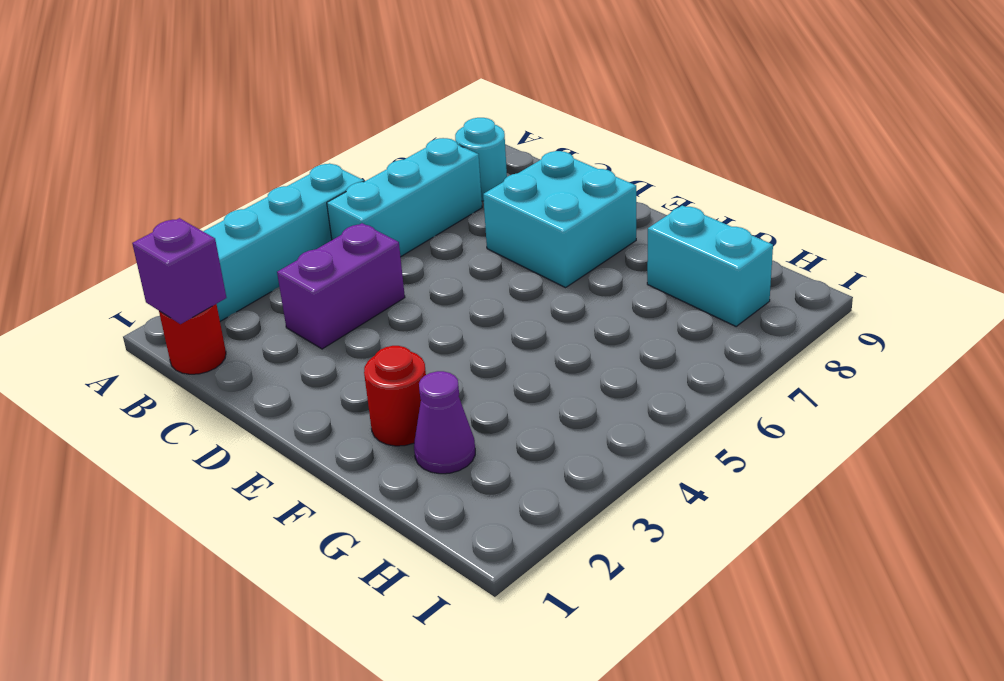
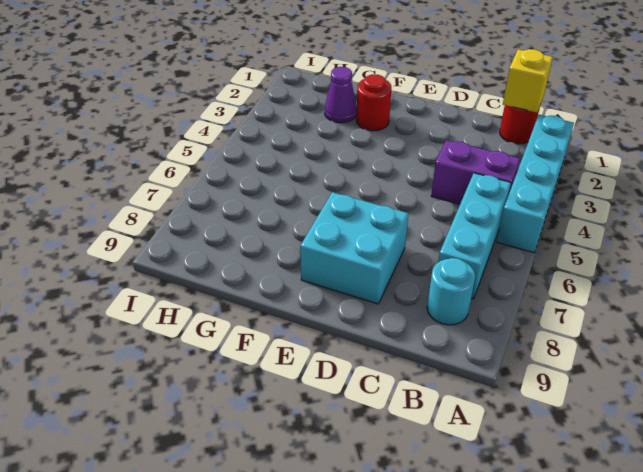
purple brick B1 level 2 -> yellow brick B1 level 2
purple brick C3:C4 level 1 -> purple brick B4:C4 level 1
cyan brick G8:H8 level 1 -> none

